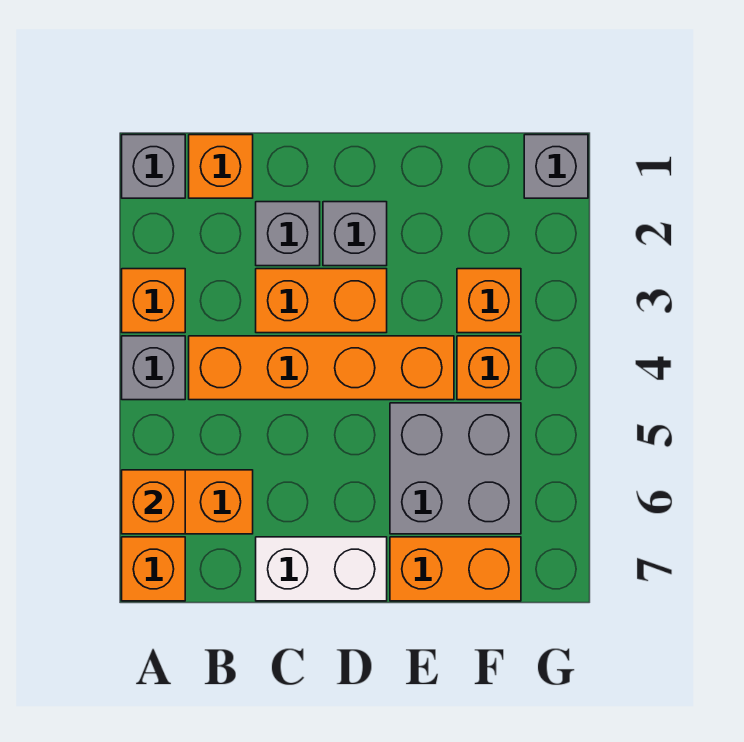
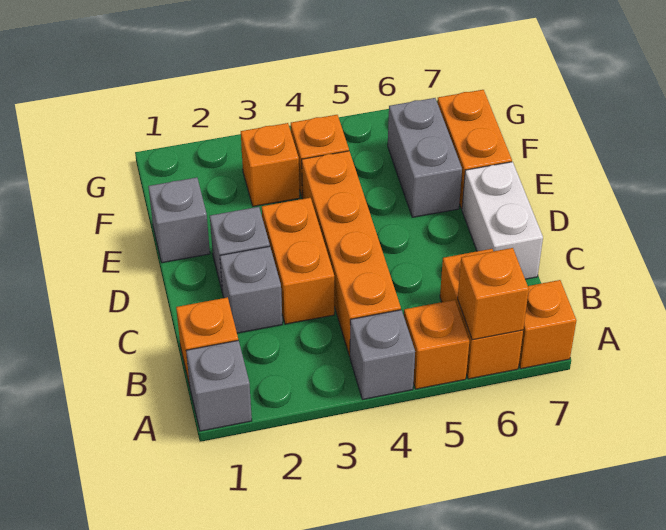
orange brick A3 level 1 -> orange brick A5 level 1
grey brick E5:F6 level 1 -> grey brick E6:F6 level 1
grey brick G1 level 1 -> grey brick E1 level 1

